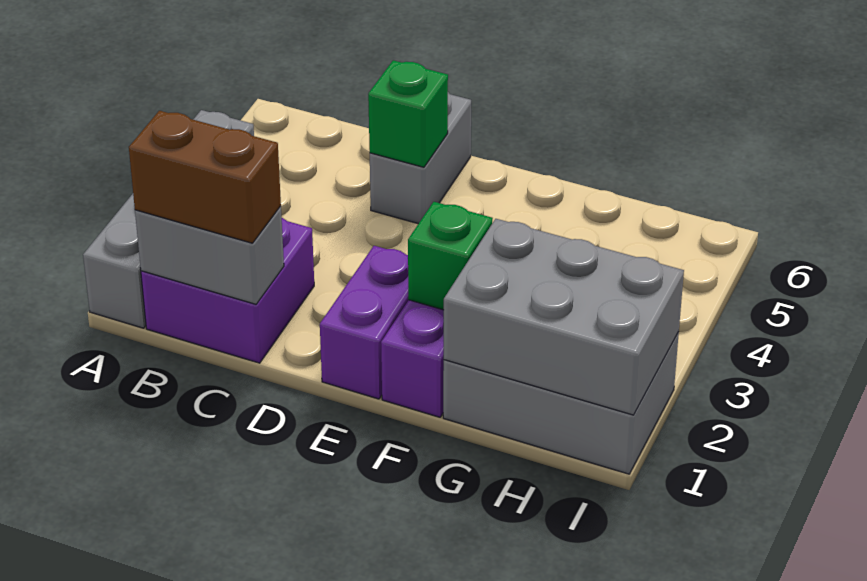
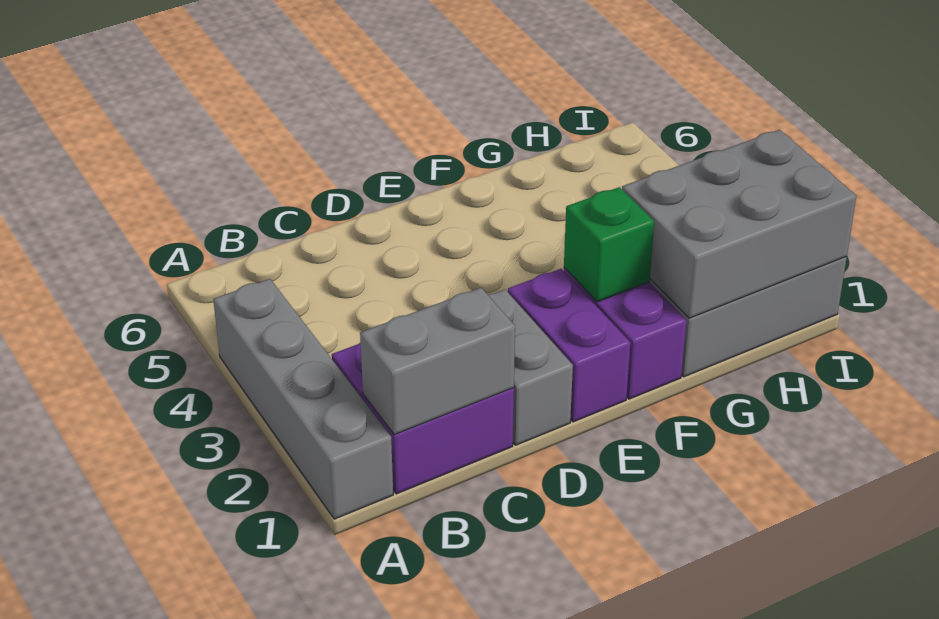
brown brick B1:C1 level 3 -> none
grey brick D5:D6 level 1 -> grey brick D1:D2 level 1
green brick D5 level 2 -> none

